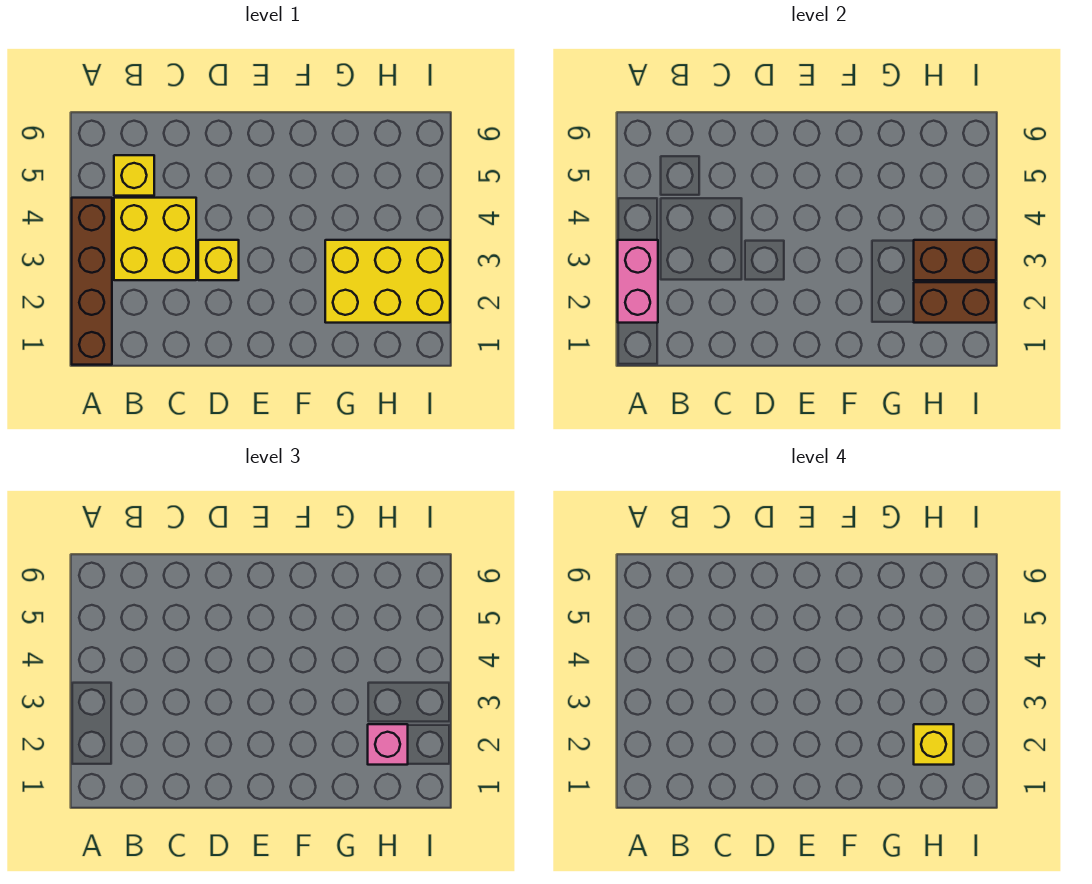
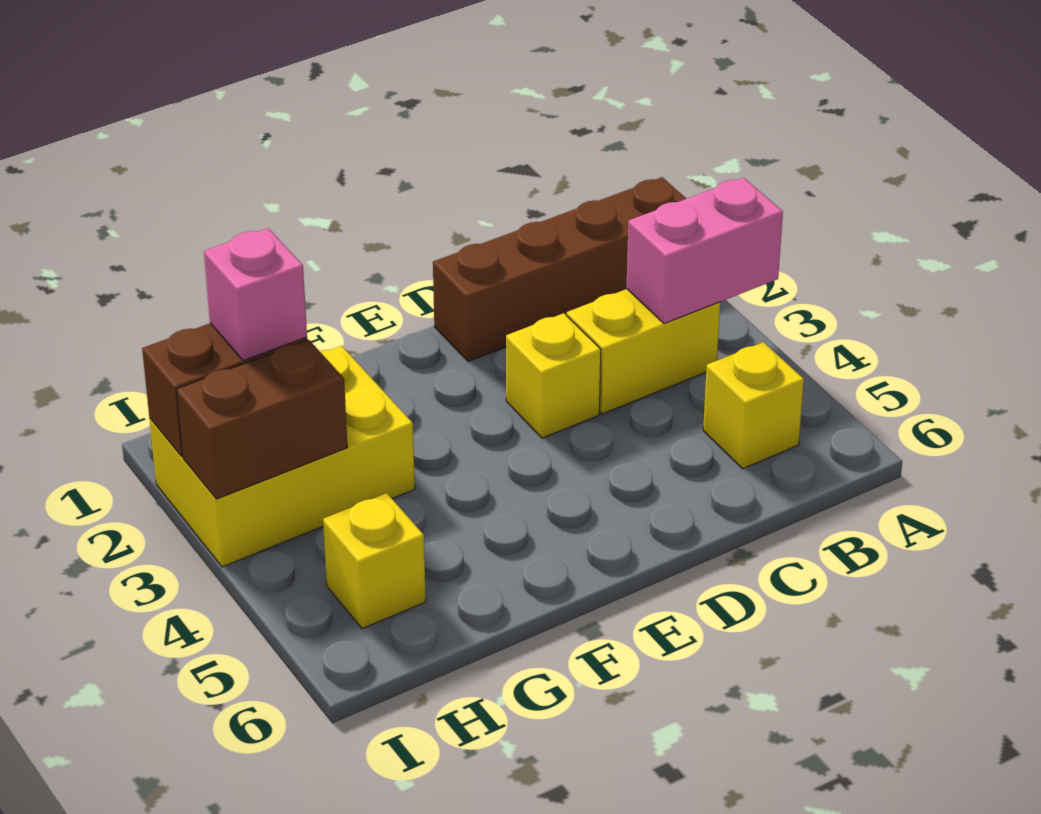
brown brick A1:A4 level 1 -> brown brick A1:D1 level 1
pink brick A2:A3 level 2 -> pink brick A3:B3 level 2
yellow brick B3:C4 level 1 -> yellow brick B3:C3 level 1
yellow brick H2 level 4 -> yellow brick H5 level 1

